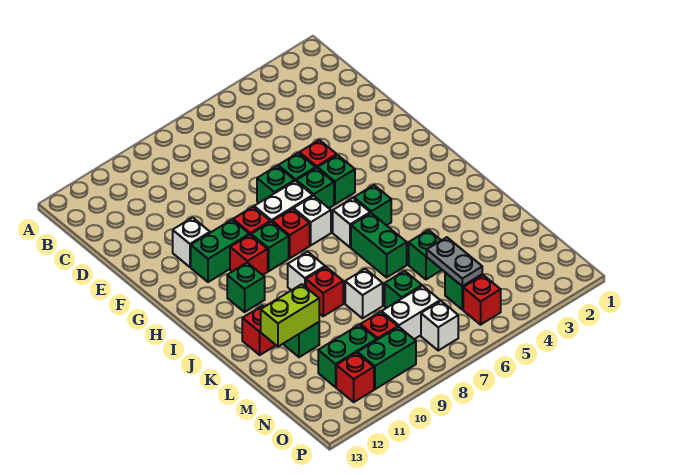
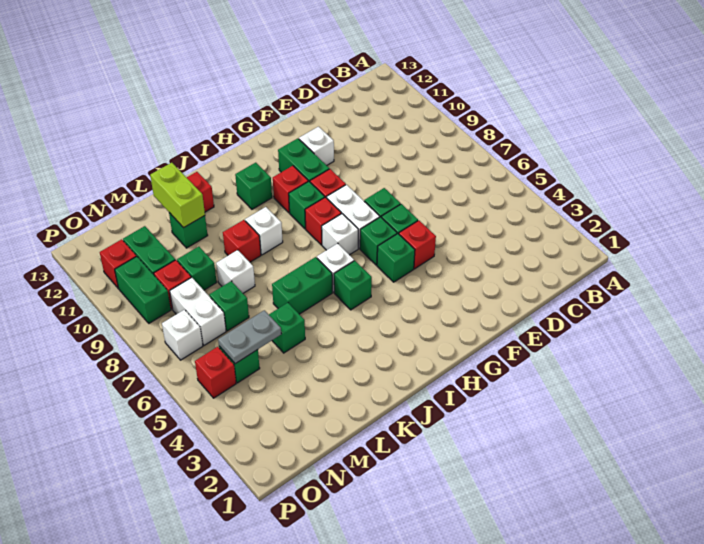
none -> green brick M9 level 1

